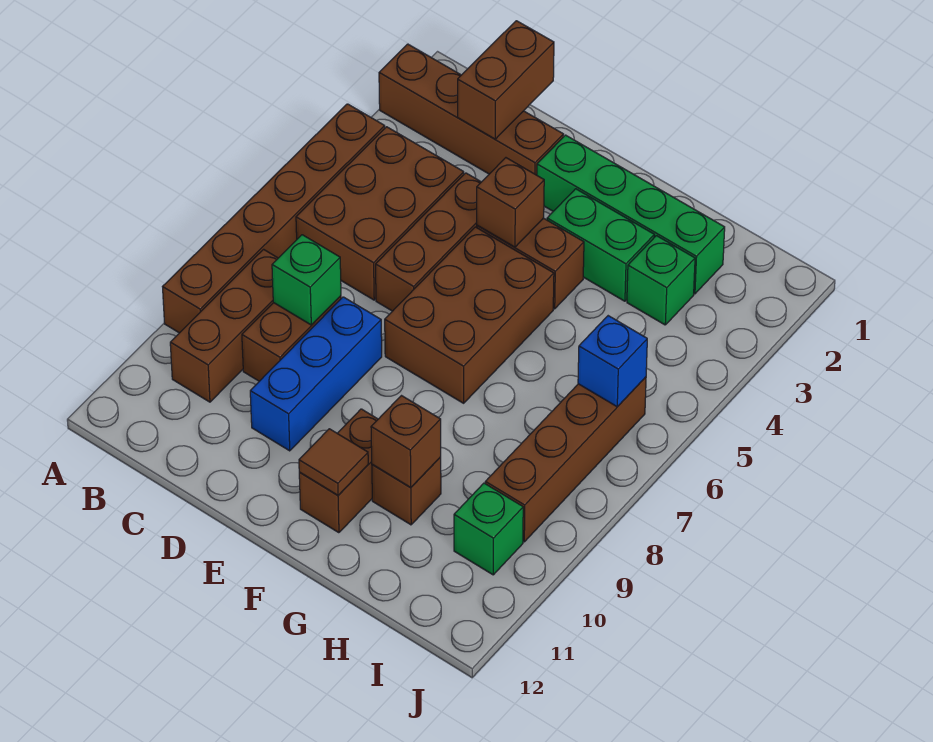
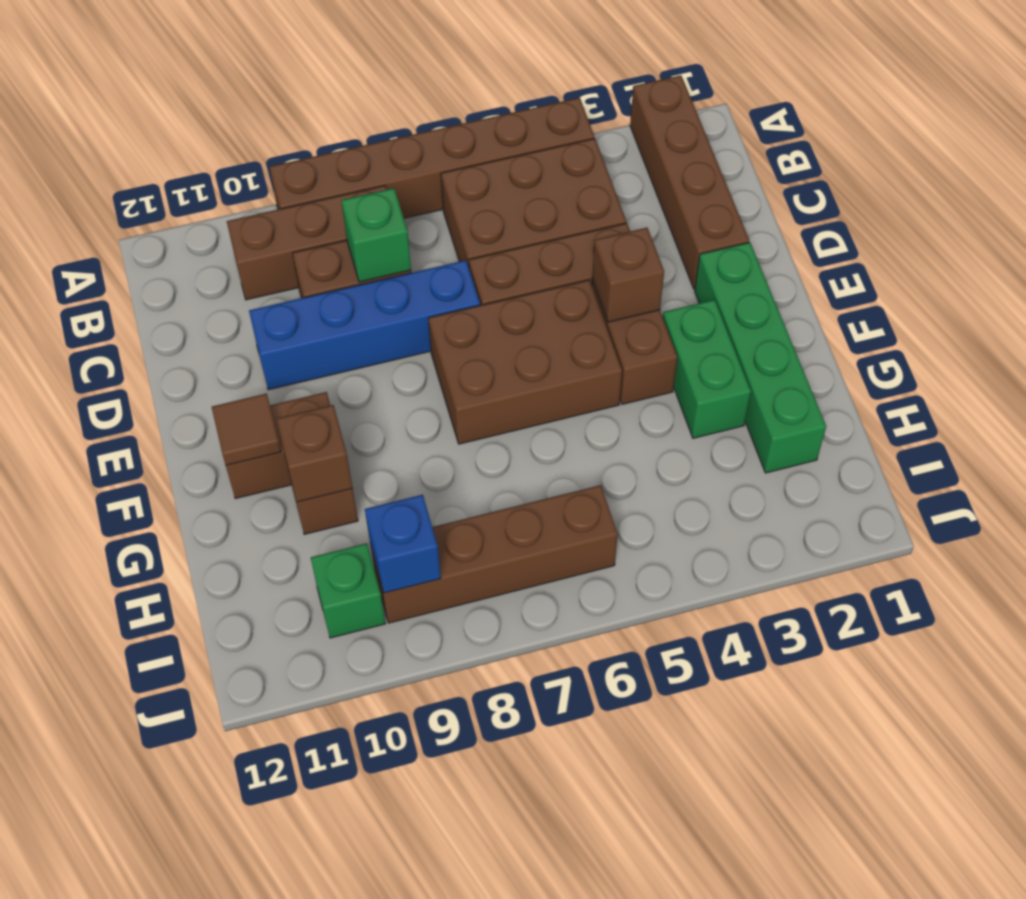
brown brick C1:C2 level 2 -> none
blue brick D8:D10 level 1 -> blue brick D7:D10 level 1
green brick H3 level 1 -> none
blue brick I6 level 2 -> blue brick I9 level 2

